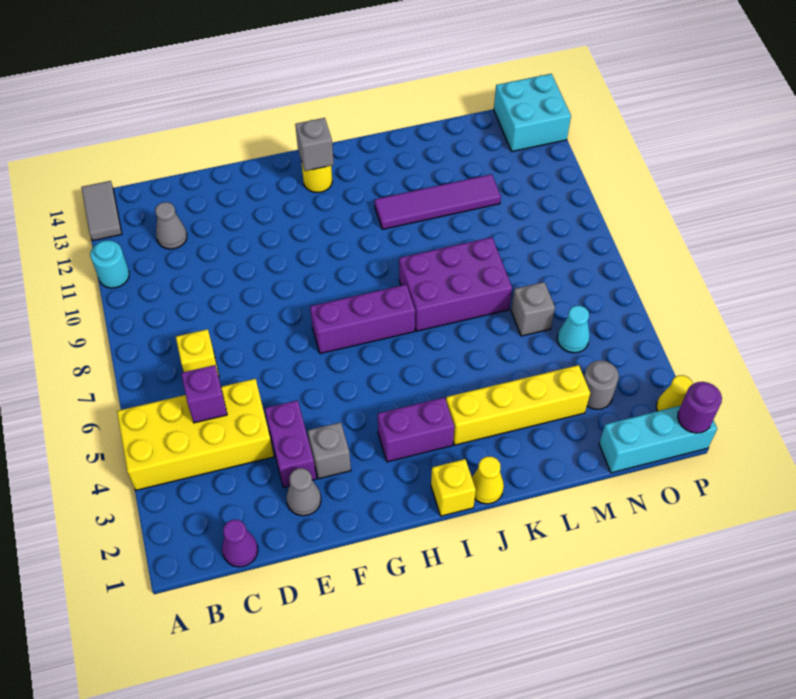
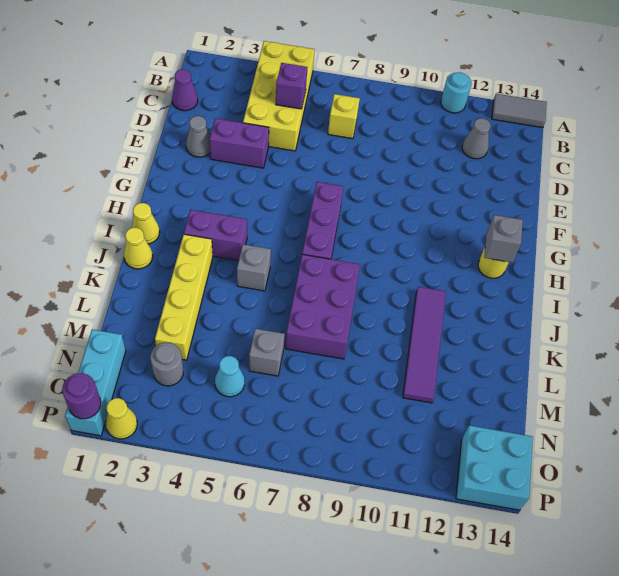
grey brick F3 level 1 -> grey brick J5 level 1
purple brick H3:I3 level 1 -> purple brick I3:I4 level 1
yellow brick I1 level 1 -> yellow cone I1 level 1

